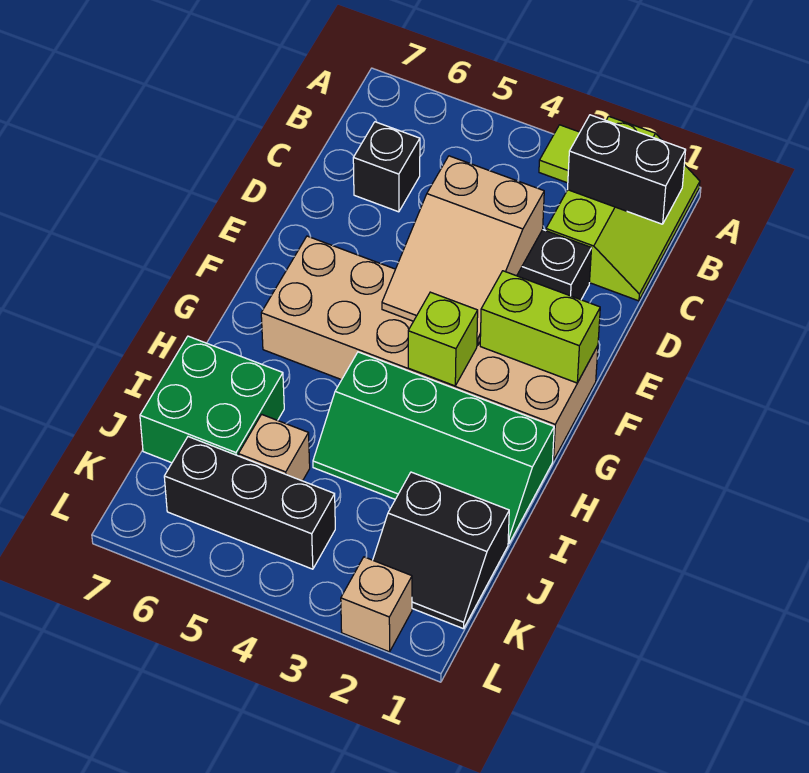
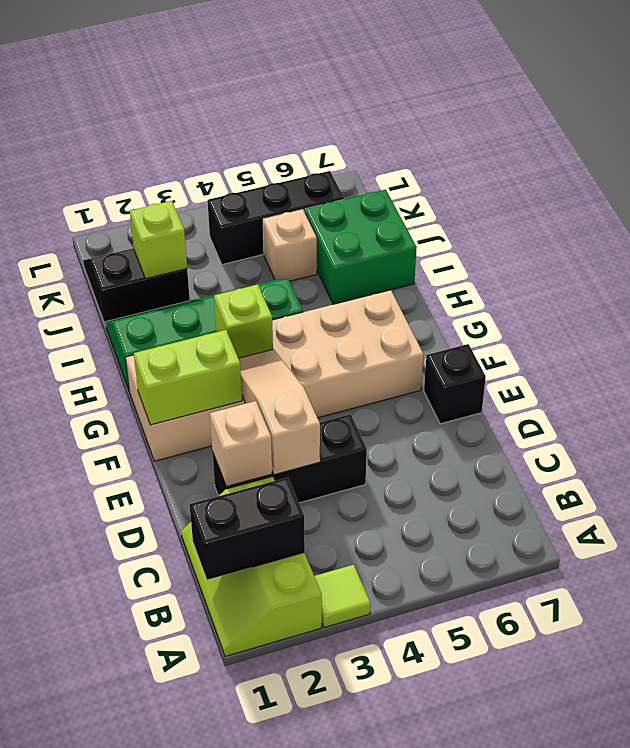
black brick C6 level 1 -> black brick E7 level 1
tan slope D3:F4 level 2 top D -> tan slope D3:F3 level 2 top D
none -> lime brick J2 level 2
tan brick L2 level 1 -> tan brick D2 level 2

